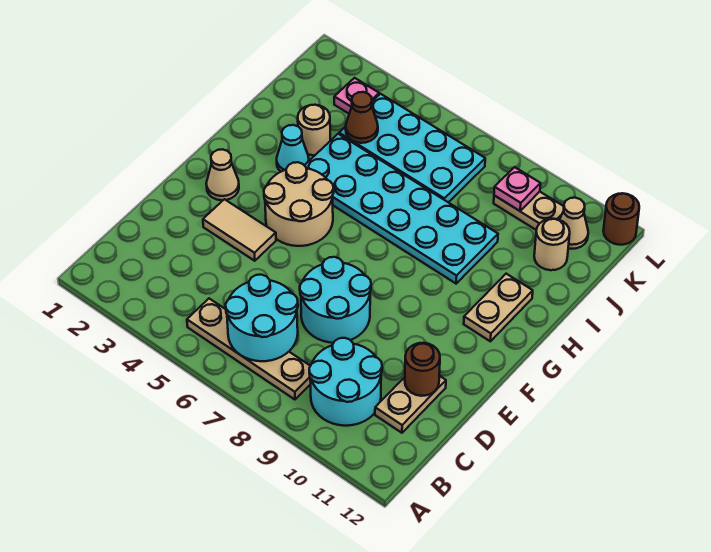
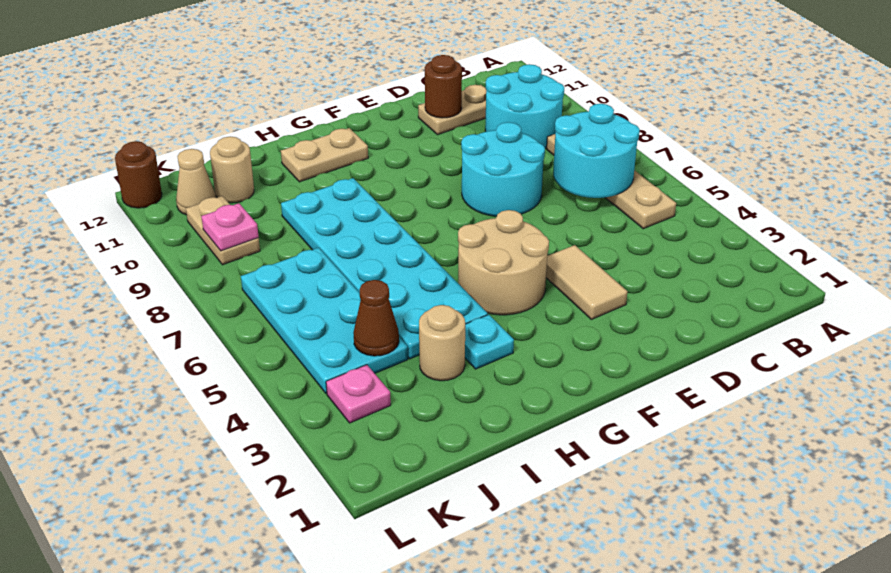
tan cone F2 level 1 -> none
cyan cone H3 level 1 -> cyan plate H3 level 1

